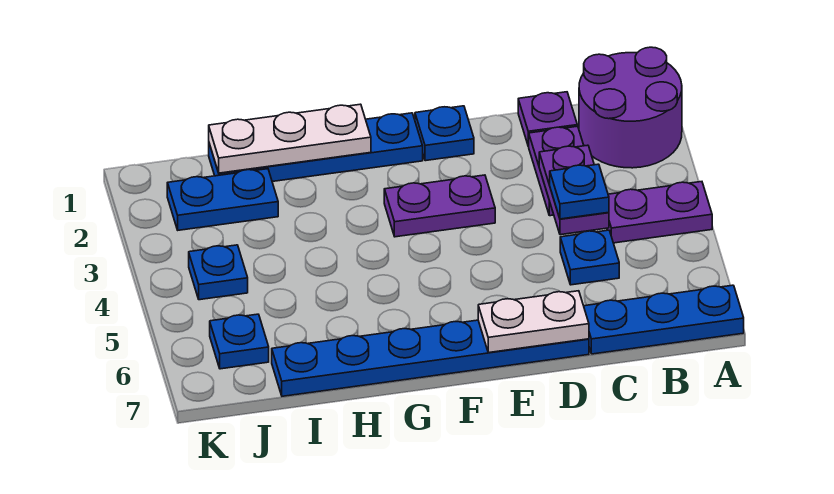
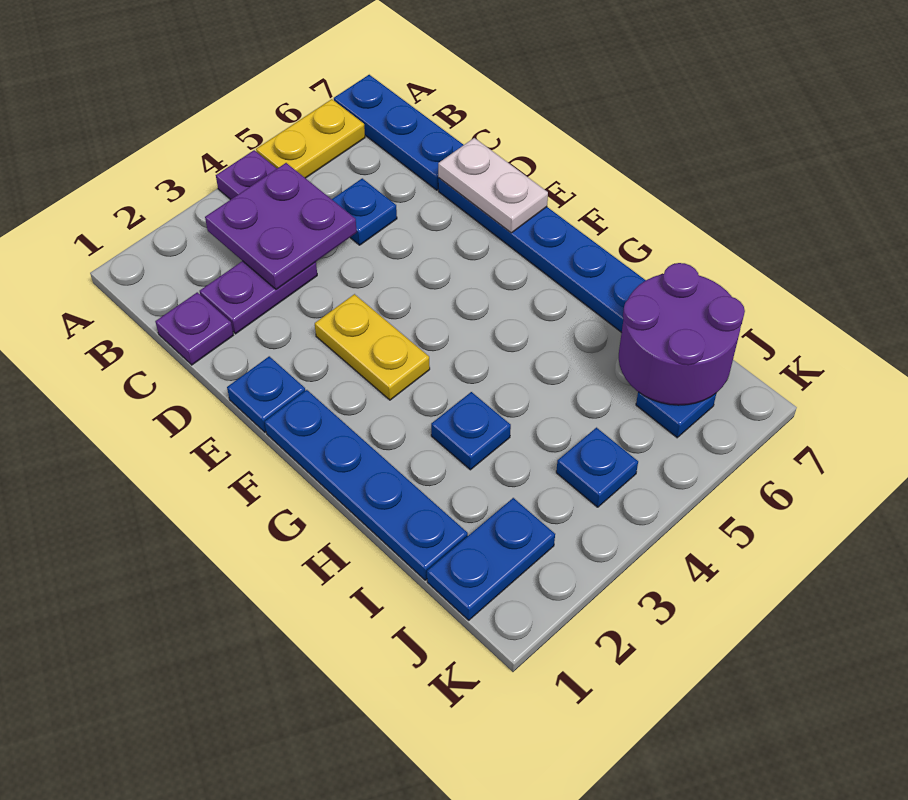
purple round brick A1:B2 level 1 -> purple round brick I6:J7 level 2
none -> yellow plate A5:A6 level 1
purple plate C3:C4 level 2 -> purple plate B3:C4 level 2
blue plate C4 level 3 -> blue plate H3 level 1
purple plate E3:F3 level 1 -> yellow plate E3:F3 level 1
white plate G1:I1 level 2 -> none
blue plate I2:J2 level 1 -> blue plate J1:J2 level 1

